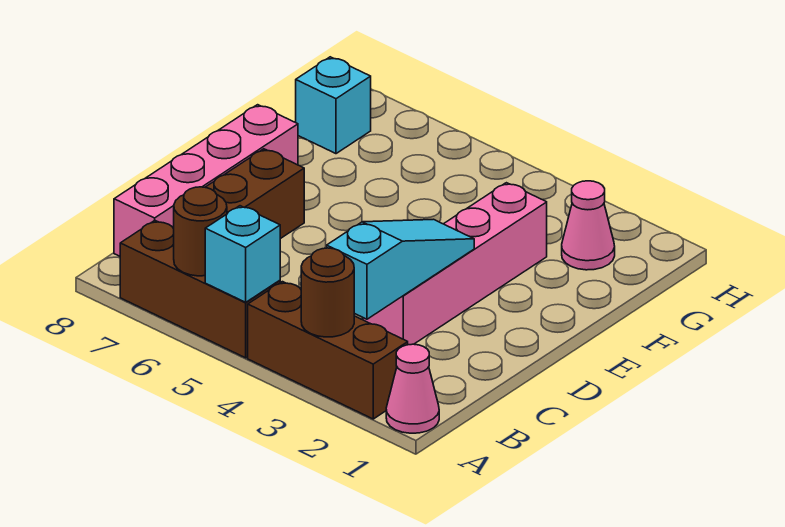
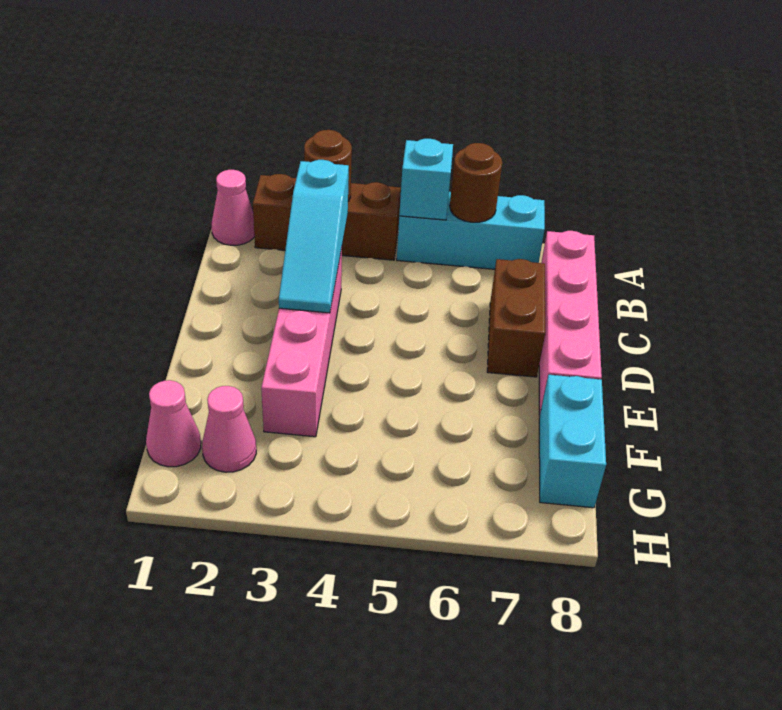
brown brick A5:A7 level 1 -> cyan brick A5:A7 level 1
none -> pink cone G1 level 1
cyan brick G8 level 1 -> cyan brick F8:G8 level 1

